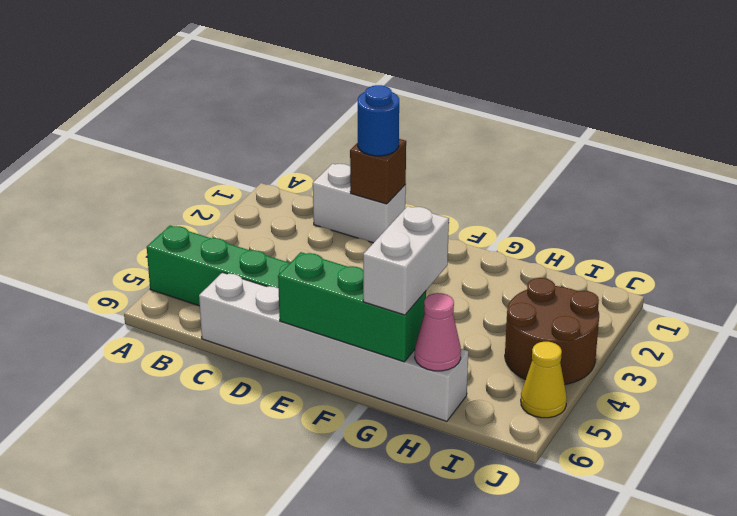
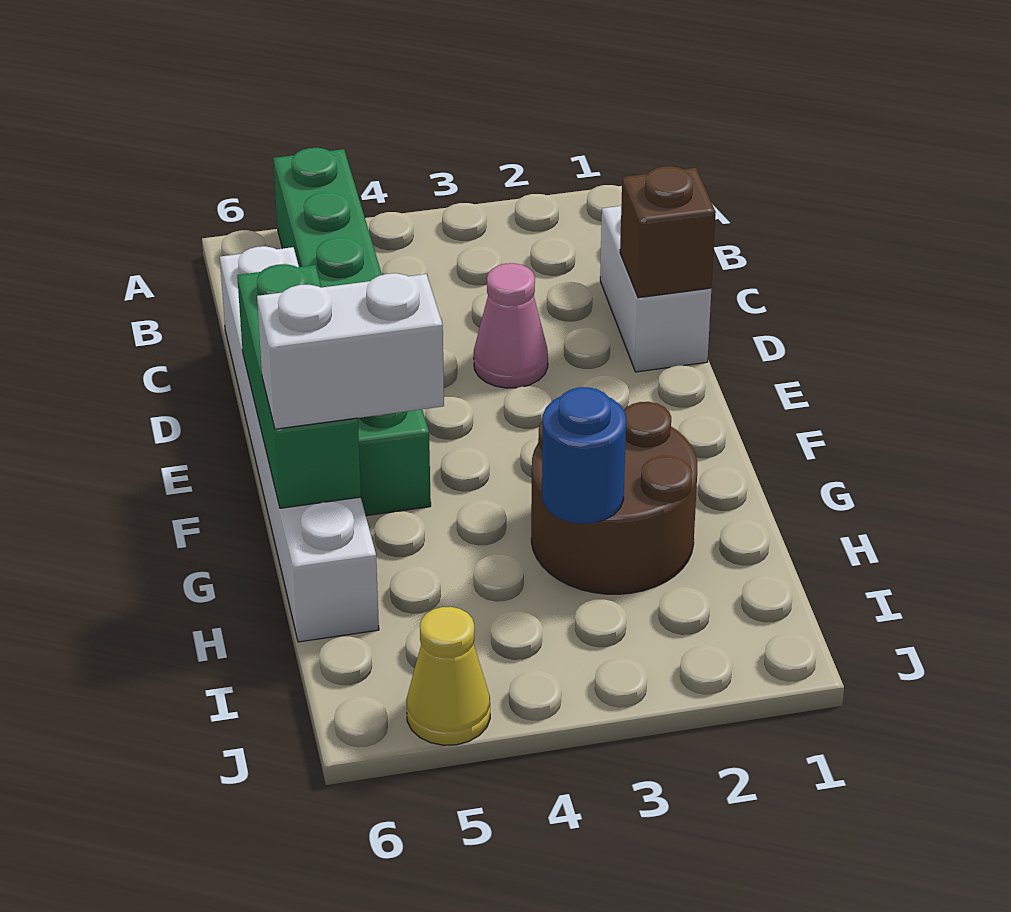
blue round brick D1 level 3 -> blue round brick H3 level 2
pink cone H6 level 2 -> pink cone D3 level 1
brown round brick I3:J4 level 1 -> brown round brick G2:H3 level 1

